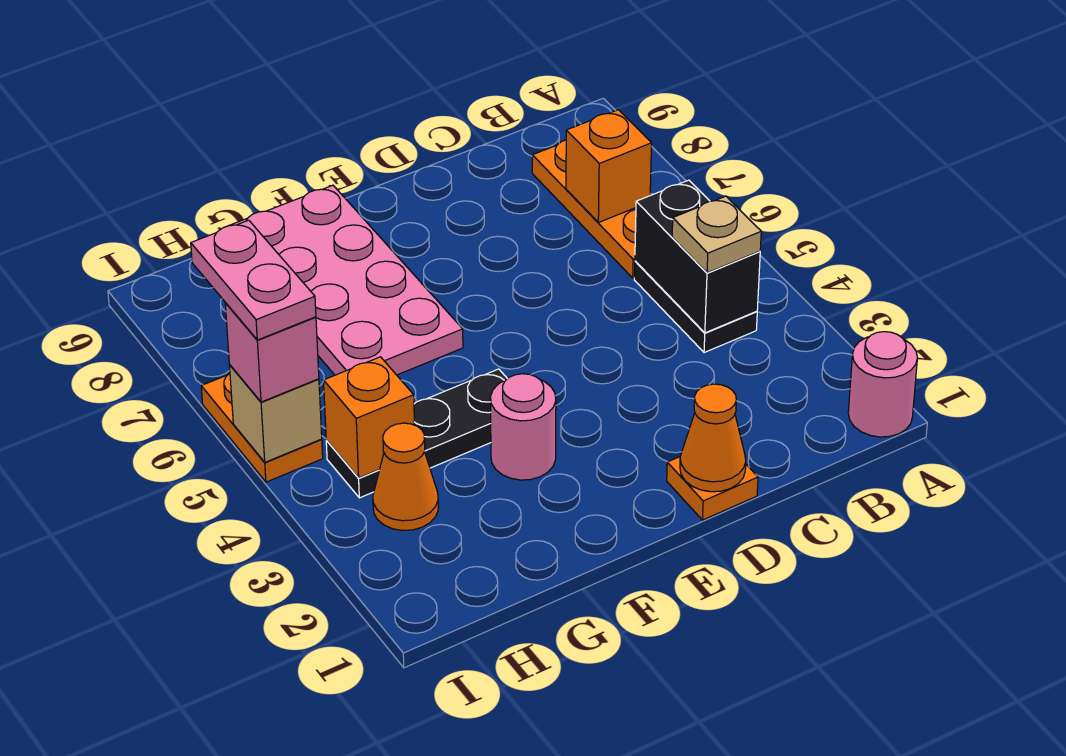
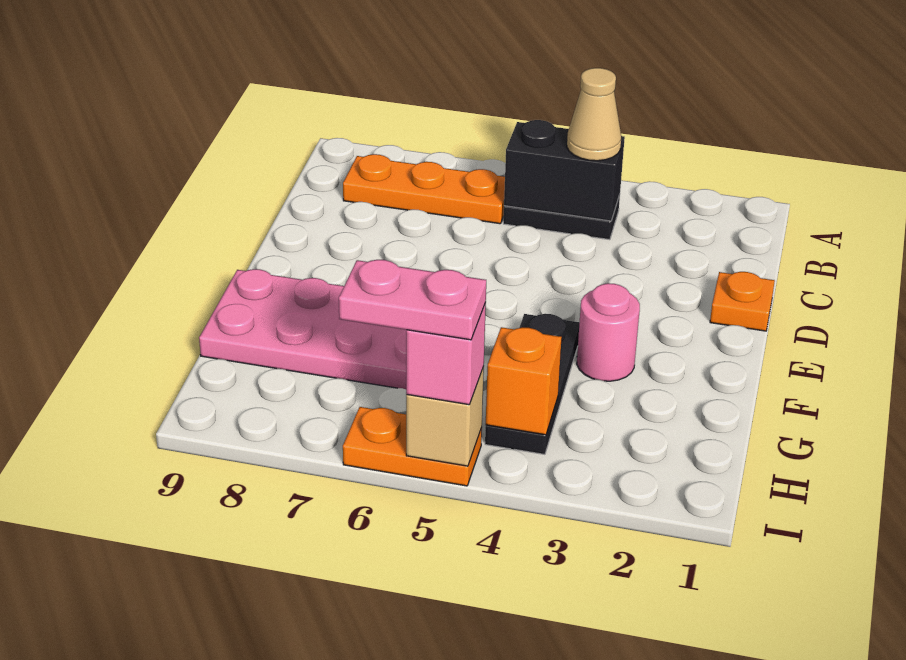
pink round brick A1 level 1 -> none
tan plate B4 level 3 -> tan cone B4 level 3
orange brick B7 level 2 -> none
orange cone D1 level 2 -> none
orange cone H3 level 1 -> none

